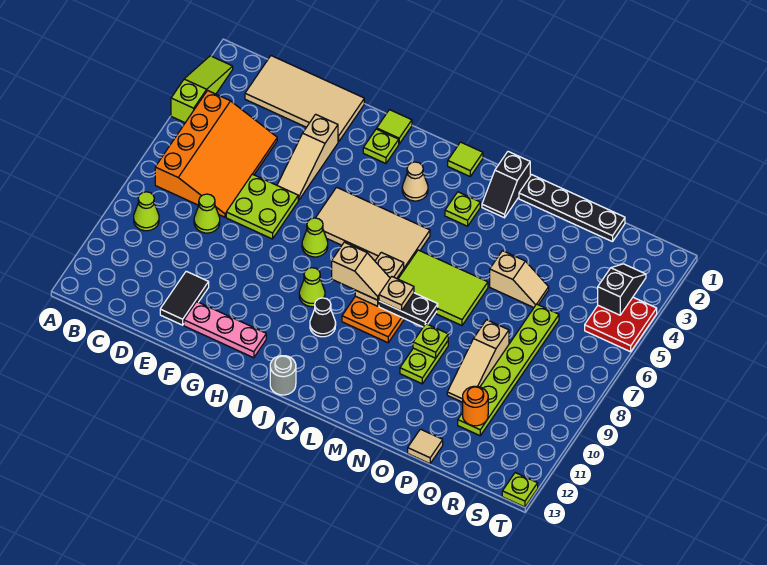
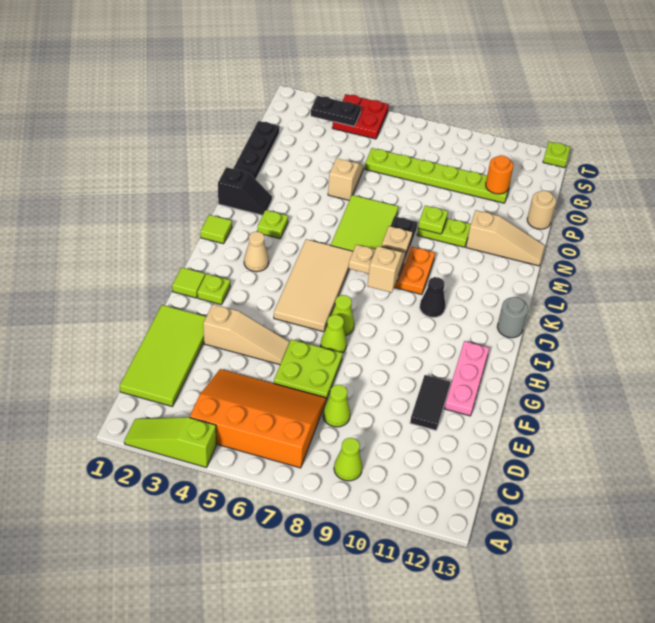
tan tile C1:F2 level 1 -> lime tile C1:F2 level 1
black tile E11:E12 level 1 -> black tile E11:F11 level 1
lime cone I9 level 1 -> lime cone G7 level 1
tan slope P8:P10 level 1 top 8 -> tan slope N11:N13 level 1 top 11
tan tile P13 level 1 -> tan round brick P13 level 1
black slope S3:S4 level 2 top 4 -> black plate S3:S4 level 2

